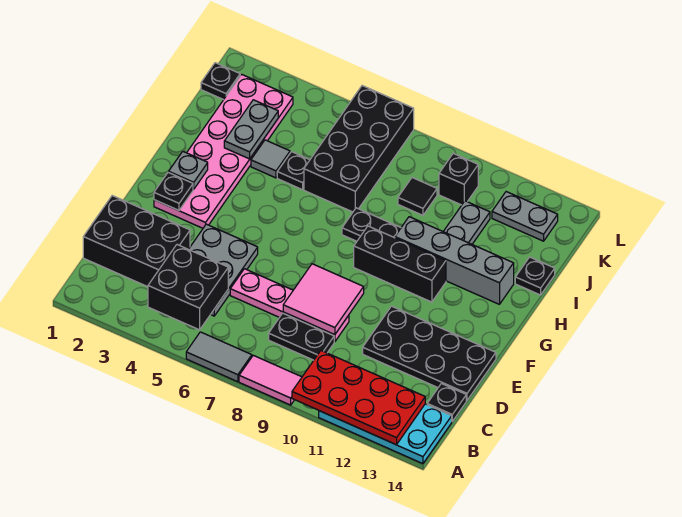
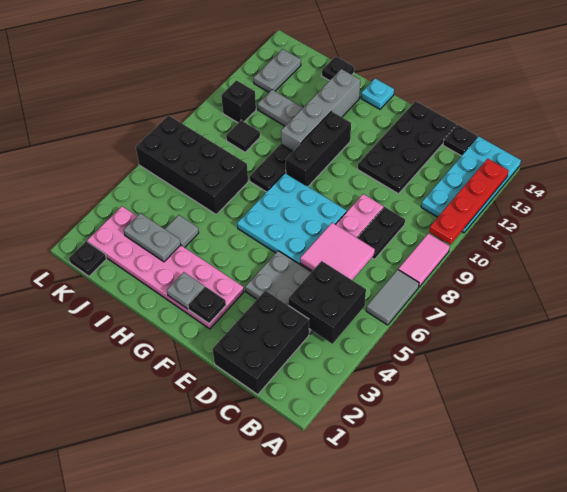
red plate A10:B13 level 2 -> red plate A10:A13 level 2
pink tile D8:E9 level 2 -> pink tile C6:D7 level 2
none -> cyan plate E6:G8 level 1
none -> cyan plate G14 level 1
black plate I5 level 1 -> none

